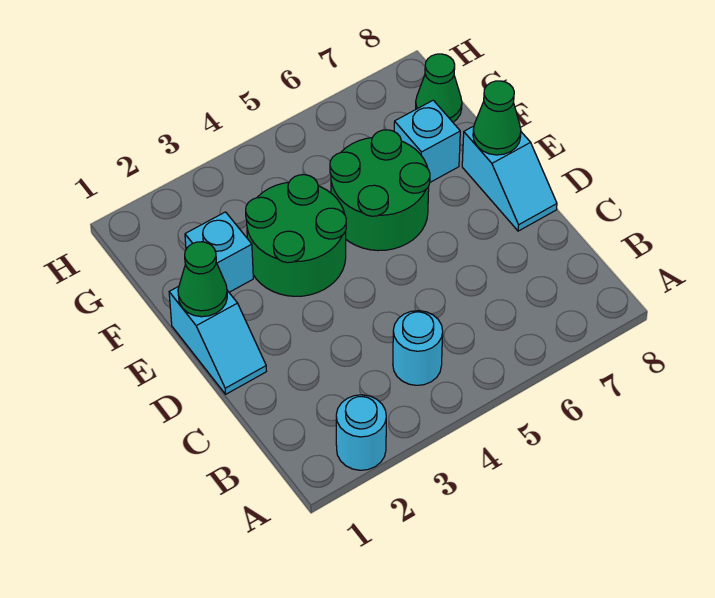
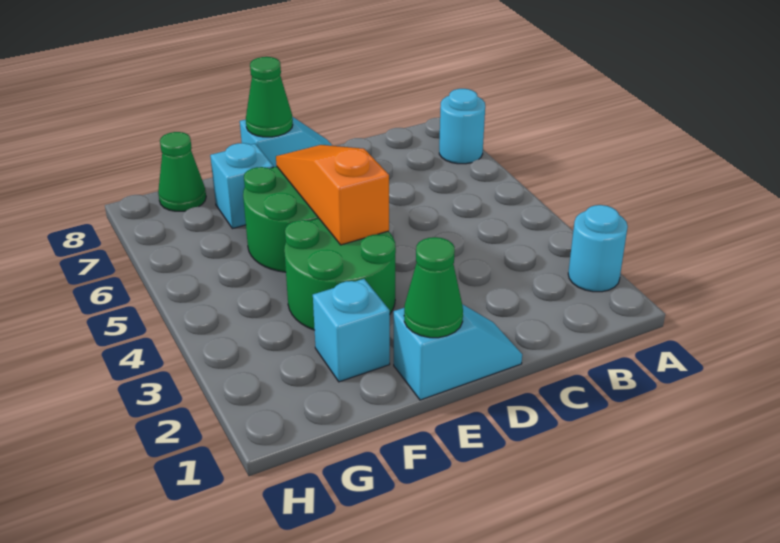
cyan round brick B4 level 1 -> cyan round brick A7 level 1
none -> orange slope E4:E6 level 2 top 4

